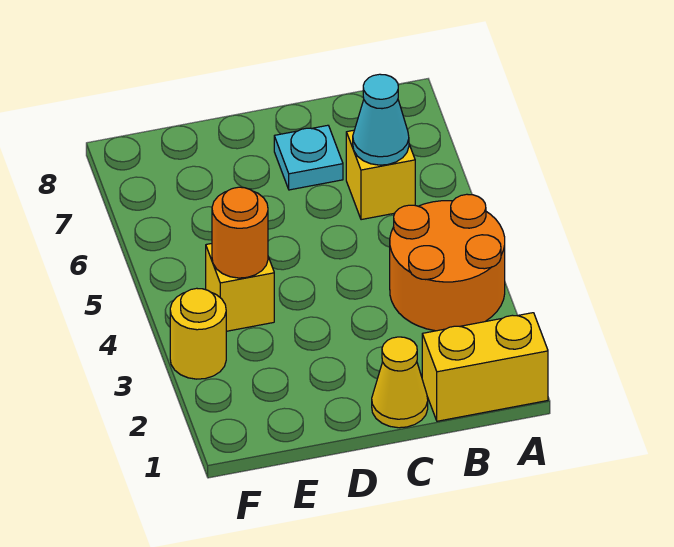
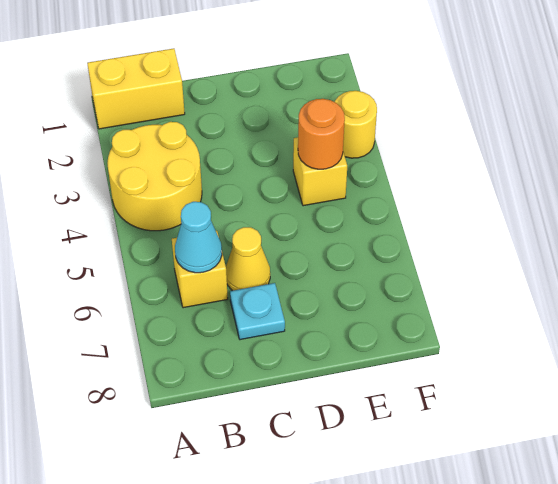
orange round brick A3:B4 level 1 -> yellow round brick A3:B4 level 1
yellow cone C1 level 1 -> yellow cone C6 level 1

